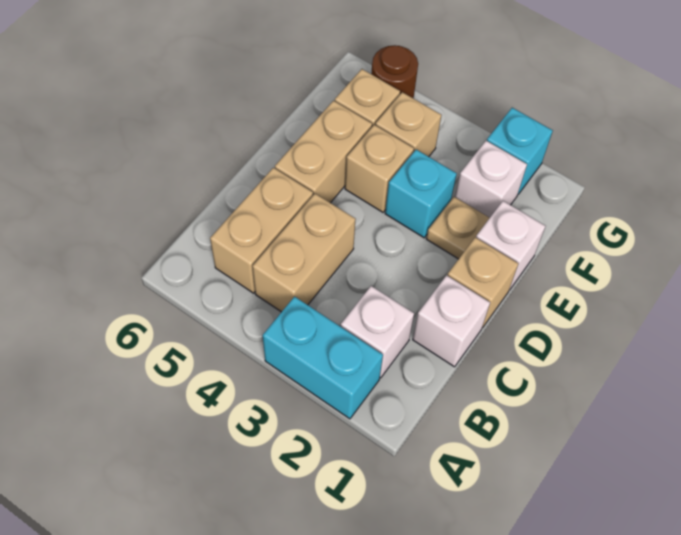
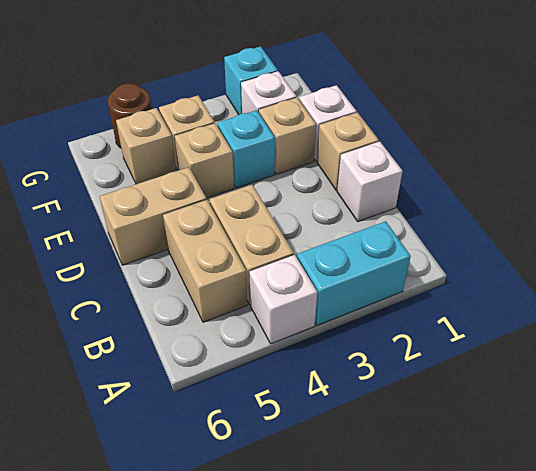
white brick B2 level 1 -> white brick A4 level 1
tan brick D5:E5 level 1 -> tan brick D5:D6 level 1
tan plate E2 level 1 -> tan brick E2 level 1

